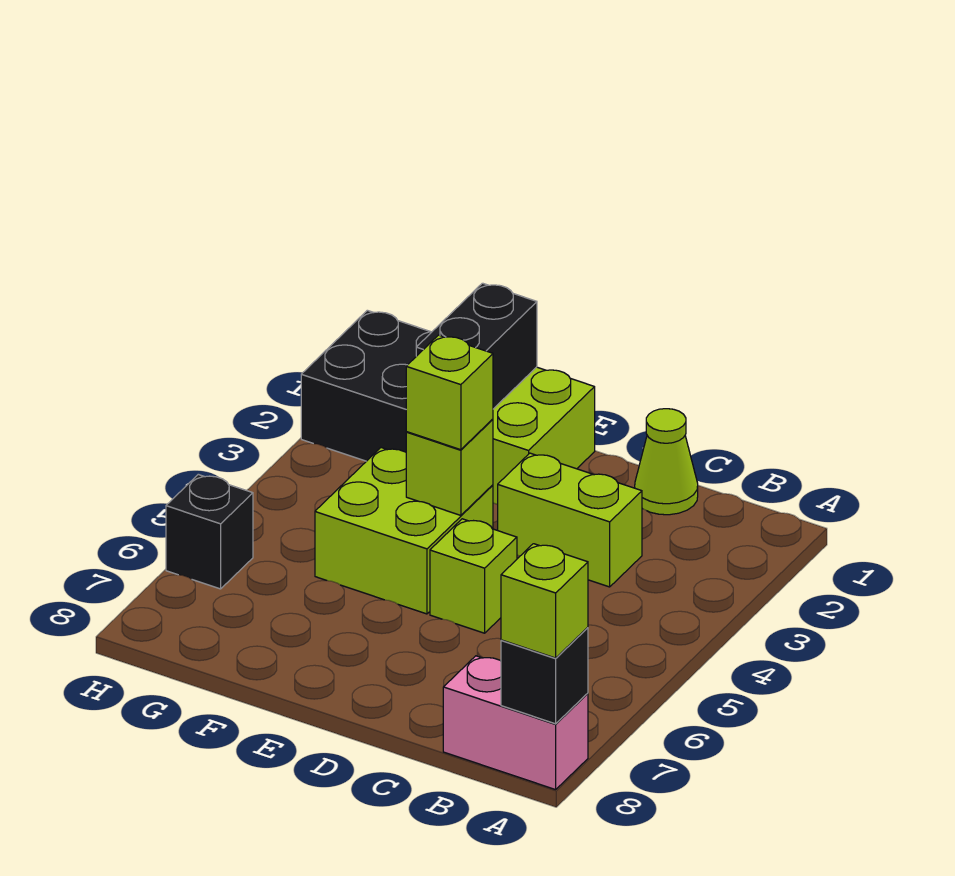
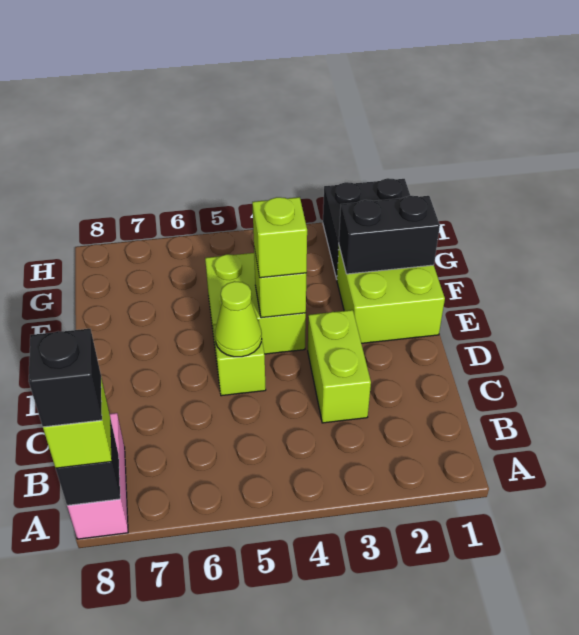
lime cone C1 level 1 -> lime cone D5 level 2
black brick H6 level 1 -> black brick A8 level 4

